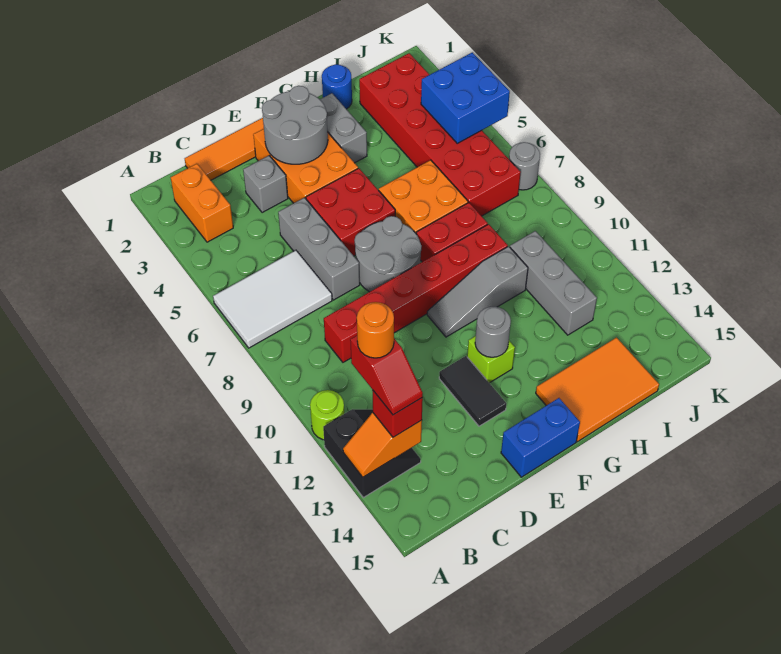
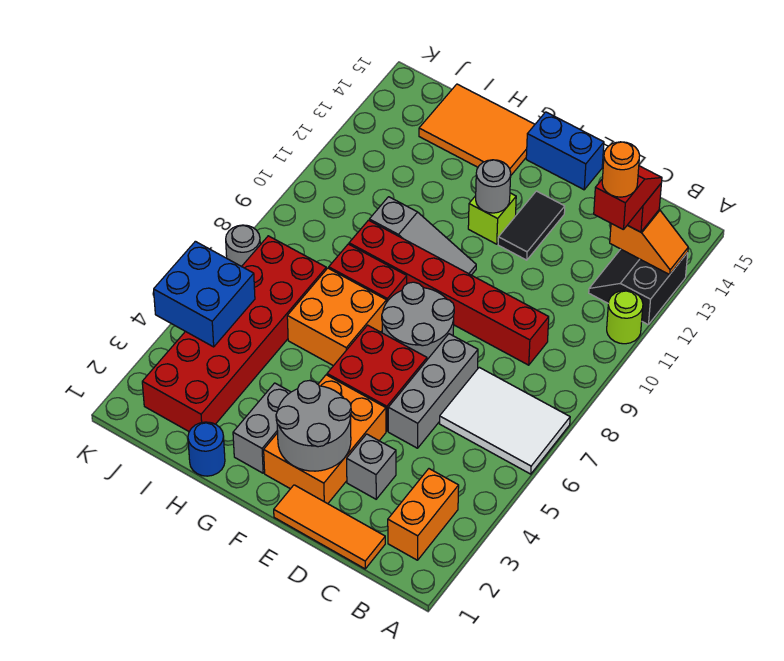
grey brick I10:I12 level 1 -> none

